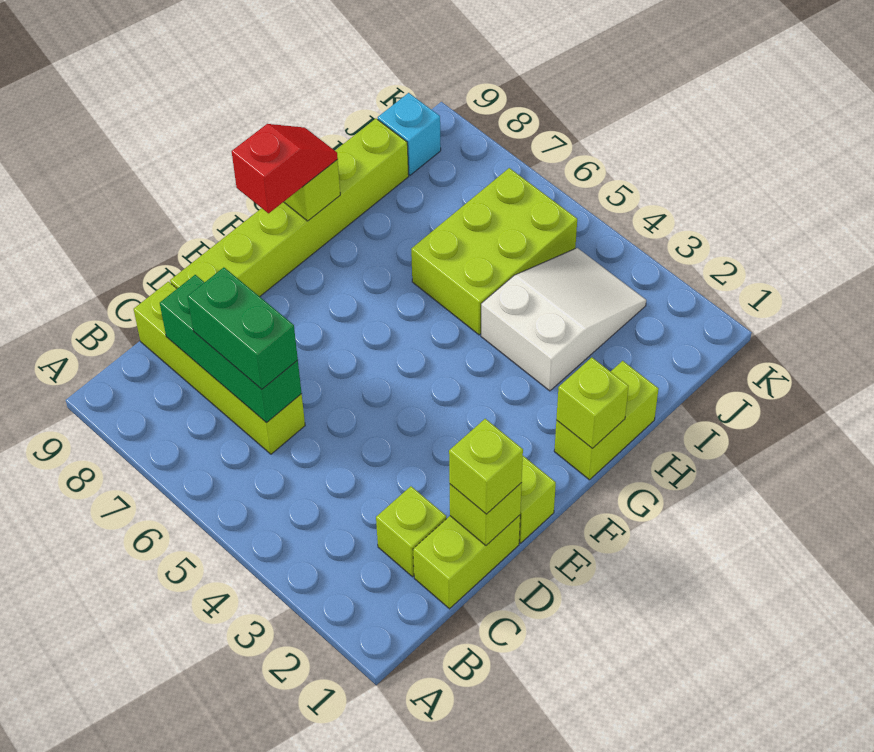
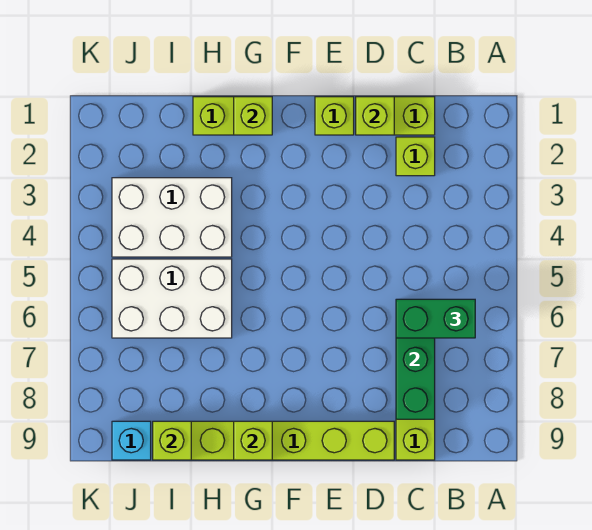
green brick C6:C7 level 3 -> green brick B6:C6 level 3
lime brick D1 level 3 -> lime brick I9 level 2
red slope F9:G9 level 3 top F -> none
white slope H3:J4 level 1 top H -> white brick H3:J4 level 1
lime brick H5:J6 level 1 -> white brick H5:J6 level 1

